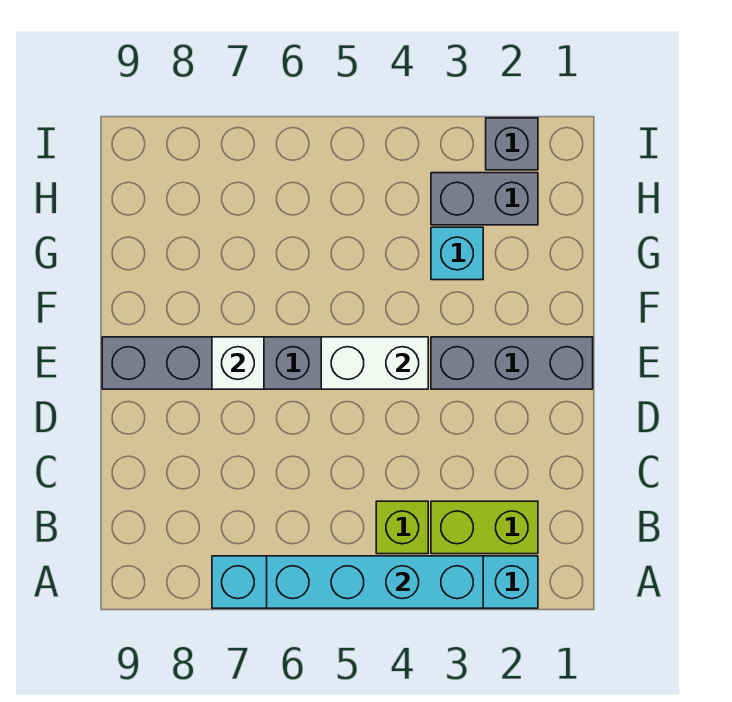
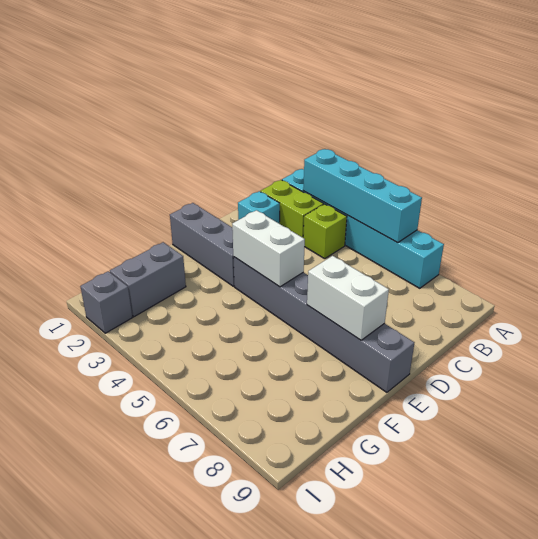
white brick E7 level 2 -> white brick E7:E8 level 2
cyan brick G3 level 1 -> cyan brick C2 level 1
grey brick H2:H3 level 1 -> grey brick G2:H2 level 1

